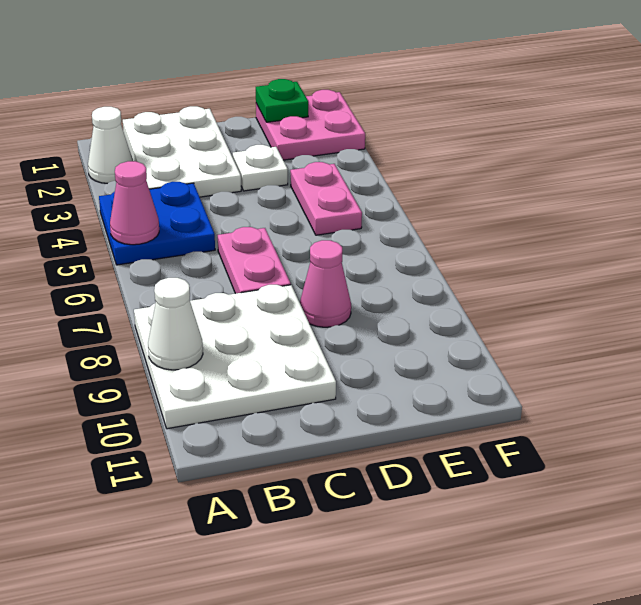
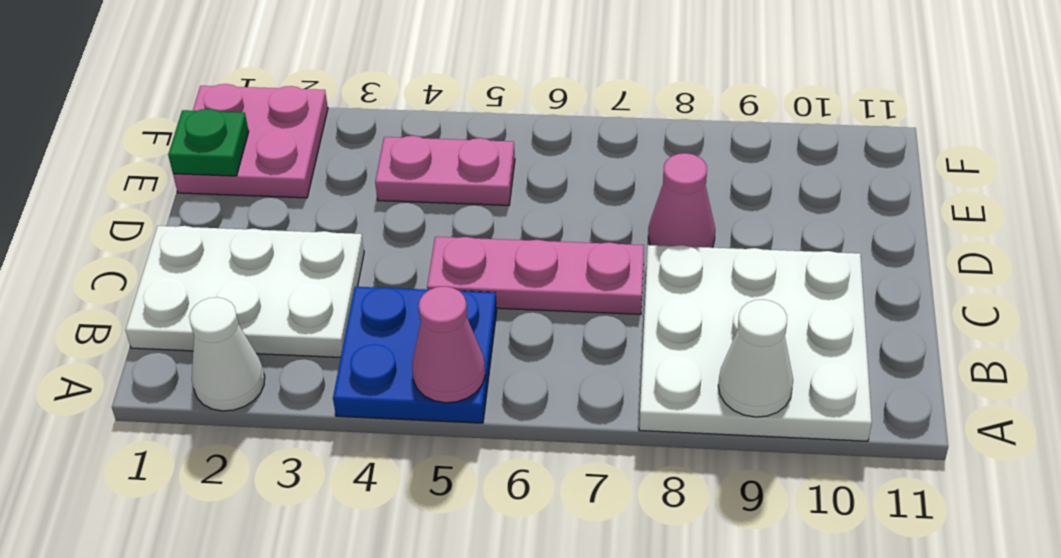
pink plate C6:C7 level 1 -> pink plate C5:C7 level 1
white plate D3 level 1 -> none

